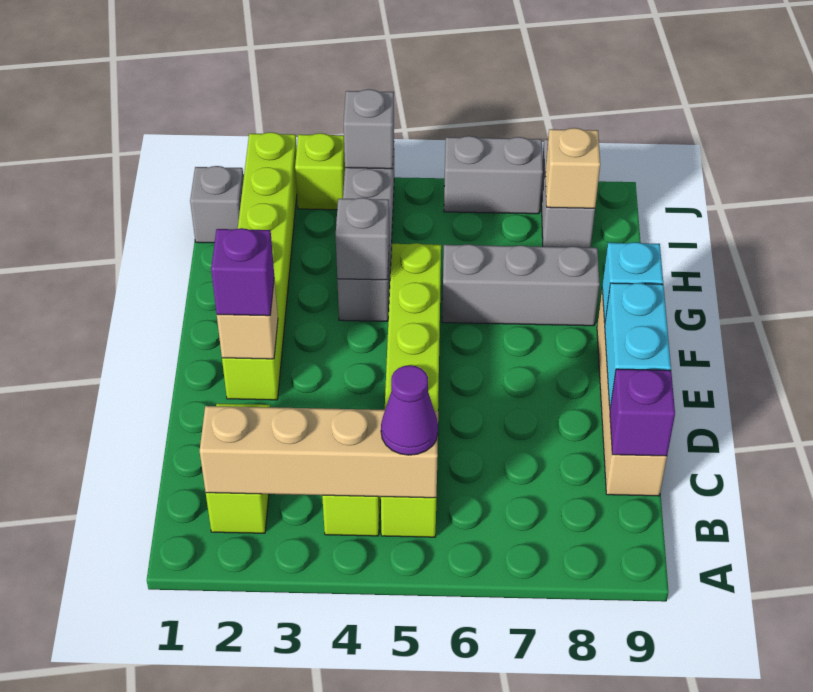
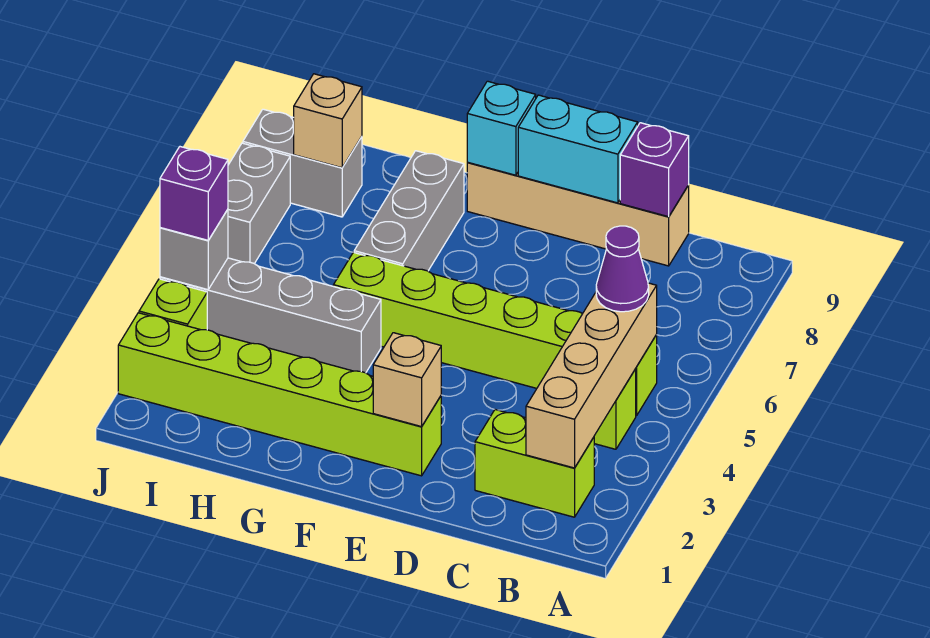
purple brick E2 level 3 -> purple brick J4 level 3
grey brick G4 level 2 -> none
grey brick I1 level 1 -> none

